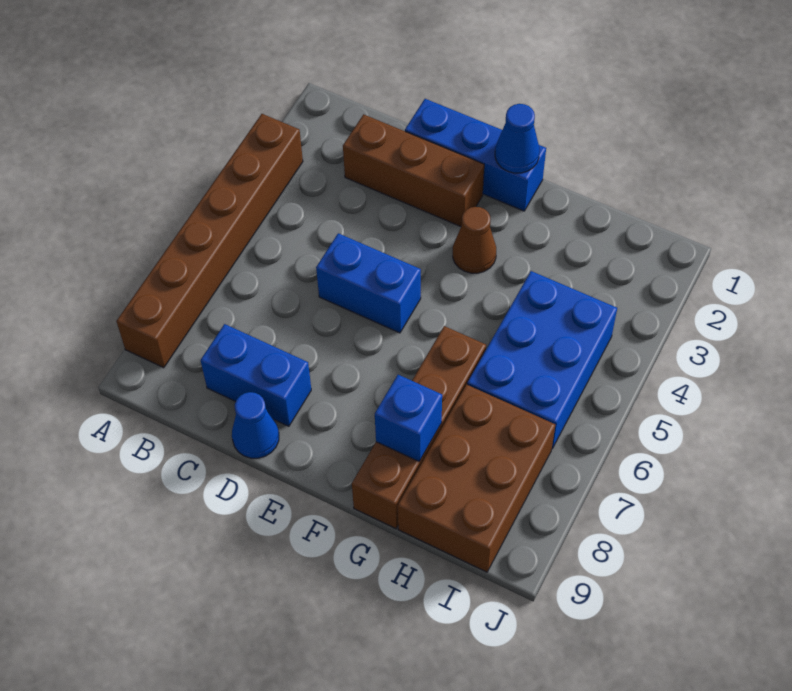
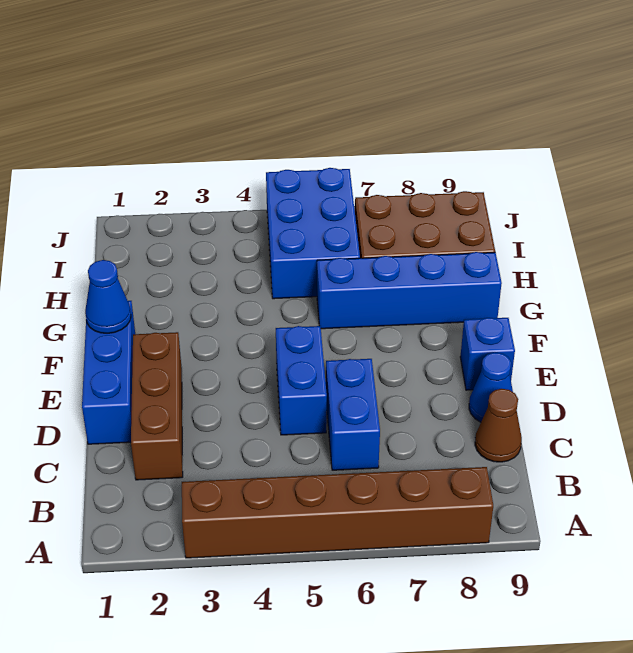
blue brick C8:D8 level 1 -> blue brick C6:D6 level 1
brown cone F3 level 1 -> brown cone C9 level 1
brown brick G6:G9 level 1 -> blue brick G6:G9 level 1
blue brick G8 level 2 -> blue brick E9 level 1
blue brick H4:I6 level 1 -> blue brick H5:J6 level 1

